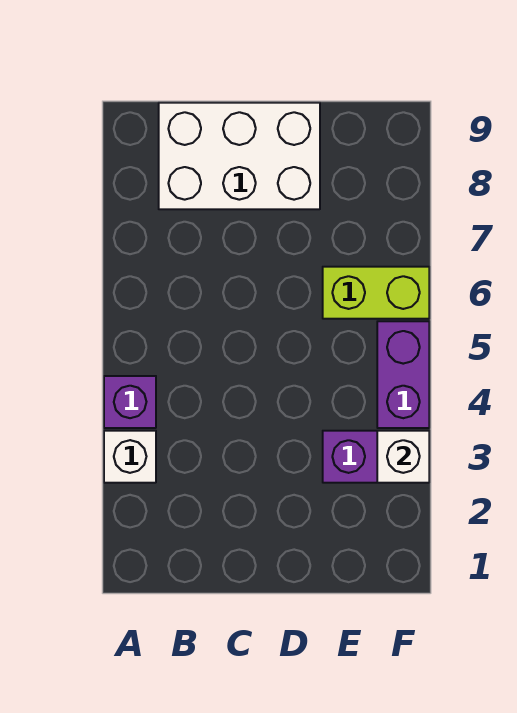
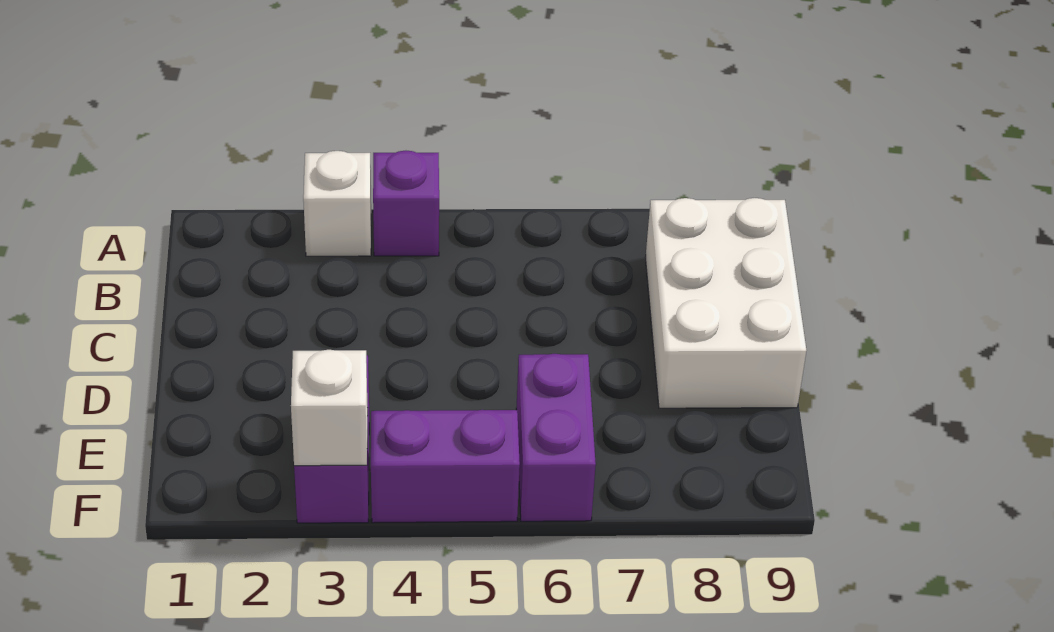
lime brick E6:F6 level 1 -> purple brick E6:F6 level 1

